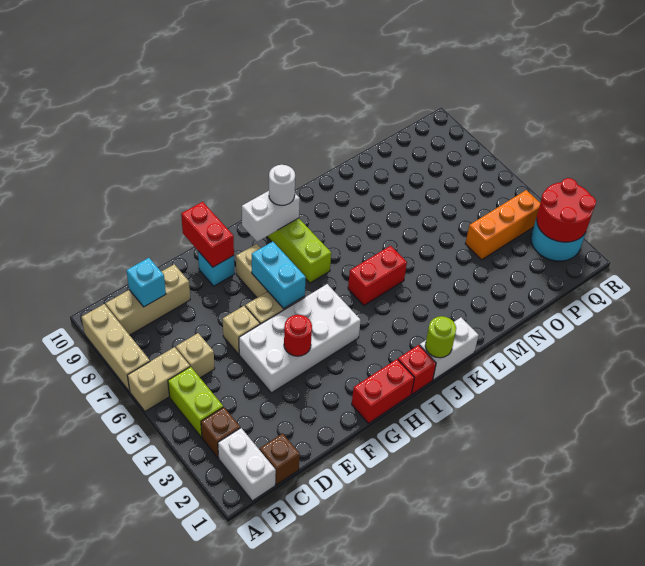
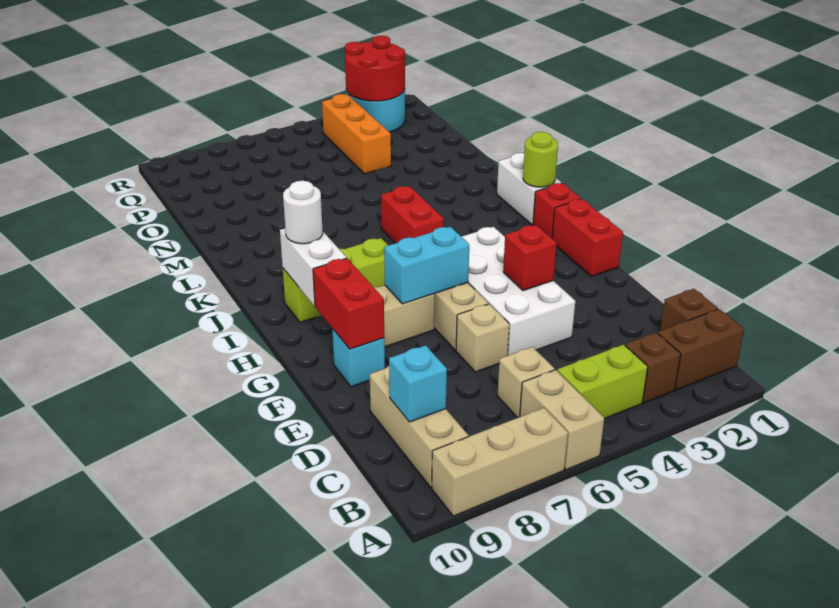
white brick B1:B2 level 1 -> brown brick B1:B2 level 1
red round brick F4 level 2 -> red brick F4 level 2
red brick F9:F10 level 2 -> red brick F9:G9 level 2

